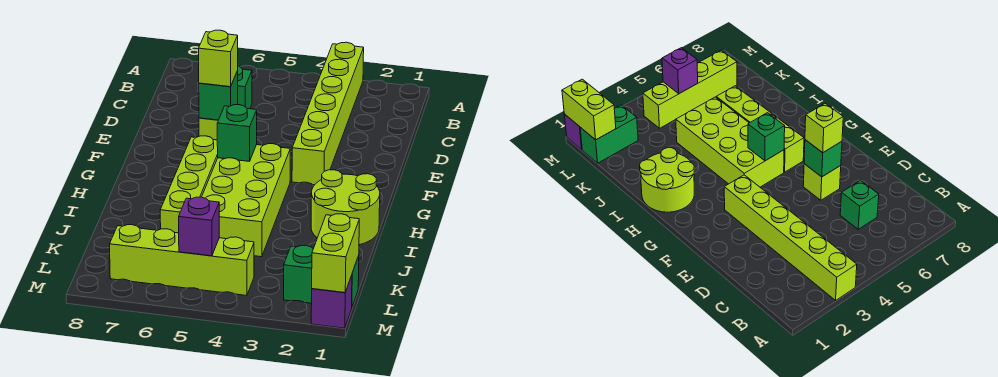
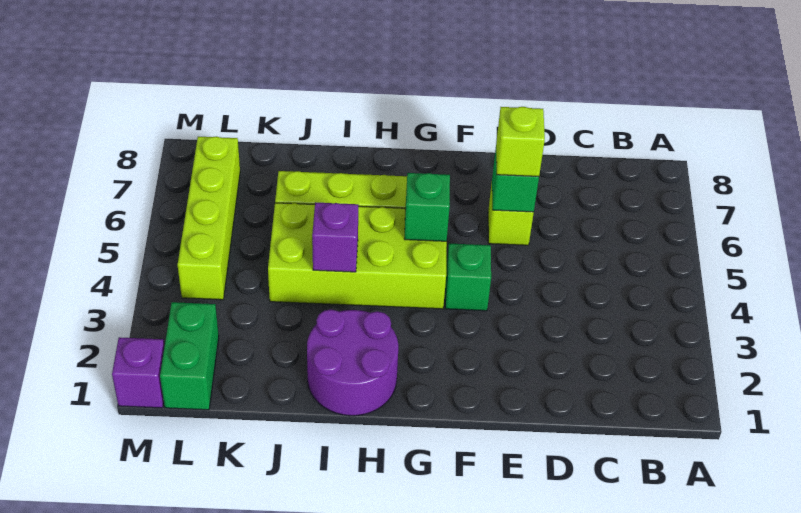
lime brick A3:F3 level 1 -> none
green brick C6 level 1 -> green brick F4 level 1
lime round brick H1:I2 level 1 -> purple round brick H1:I2 level 1
lime brick L1:M1 level 2 -> none
purple brick L5 level 2 -> purple brick I4 level 2

